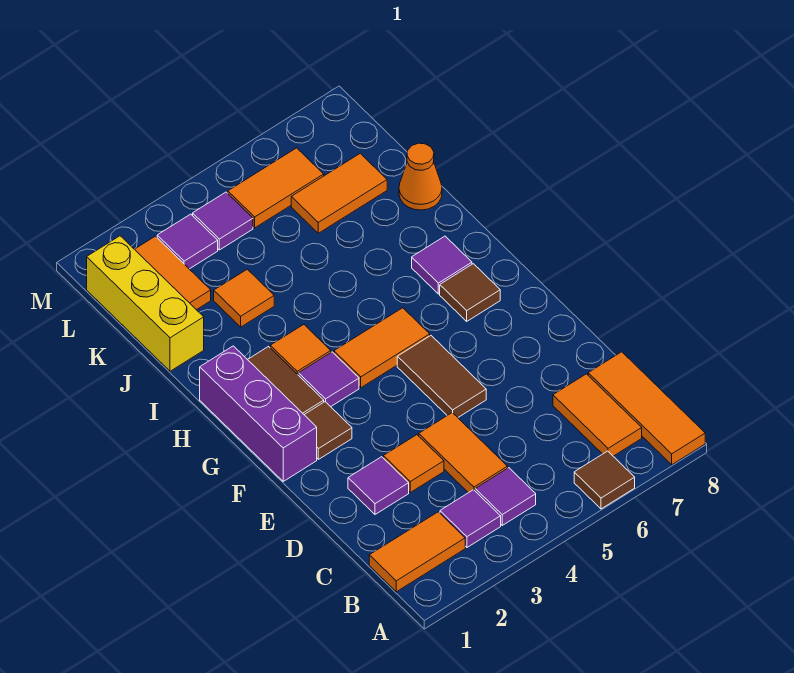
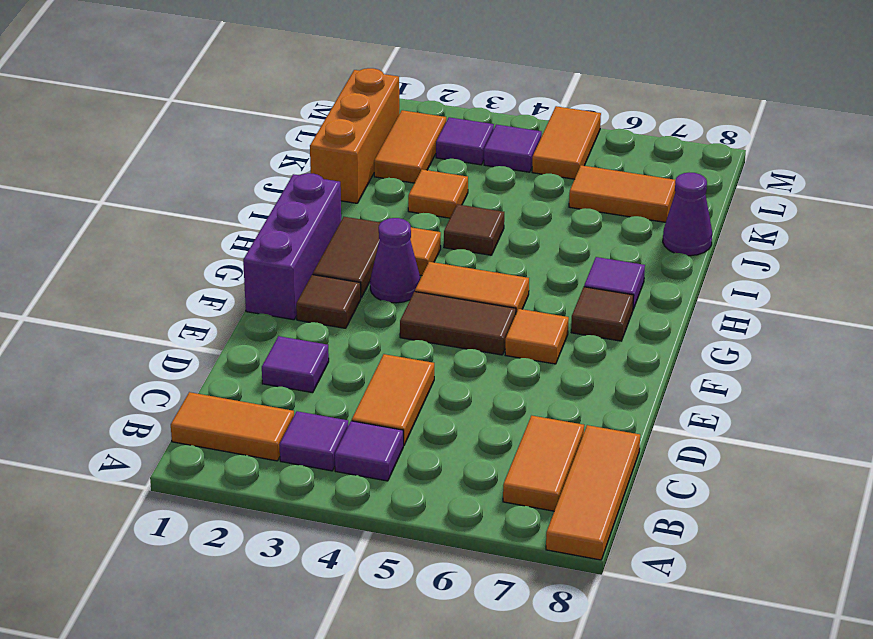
brown tile A6 level 1 -> brown tile I4 level 1
orange tile D3 level 1 -> orange tile F6 level 1
brown tile E5:F5 level 1 -> brown tile F4:F5 level 1
purple tile G3 level 1 -> purple cone G3 level 1
yellow brick J1:L1 level 1 -> orange brick J1:L1 level 1
orange cone J8 level 1 -> purple cone J8 level 1
orange tile L5:L6 level 1 -> orange tile L5:M5 level 1

